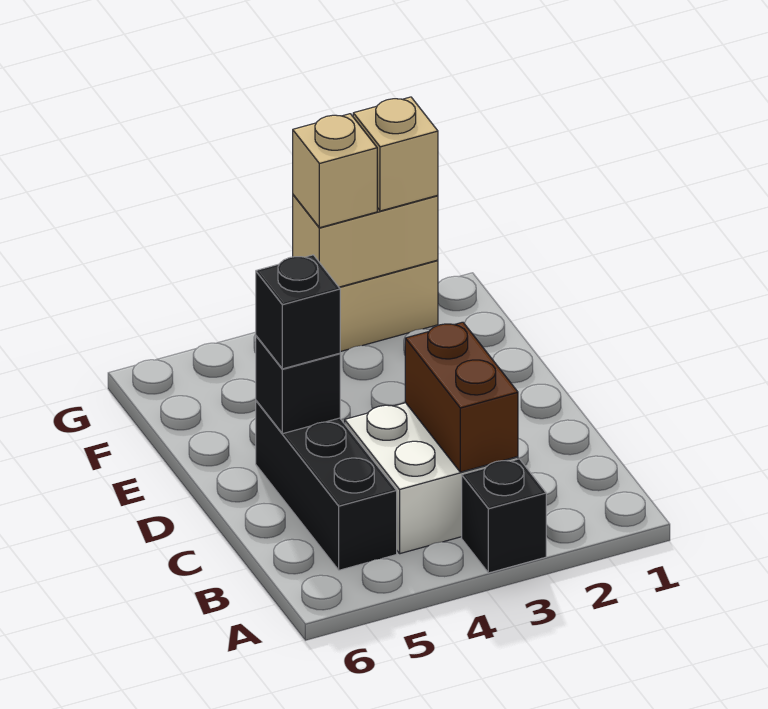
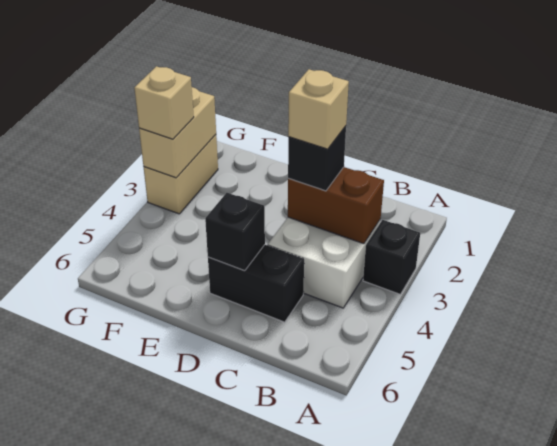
black brick B5:D5 level 1 -> black brick C5:D5 level 1
black brick D5 level 3 -> black brick C3 level 3
tan brick G2 level 3 -> tan brick C3 level 4

